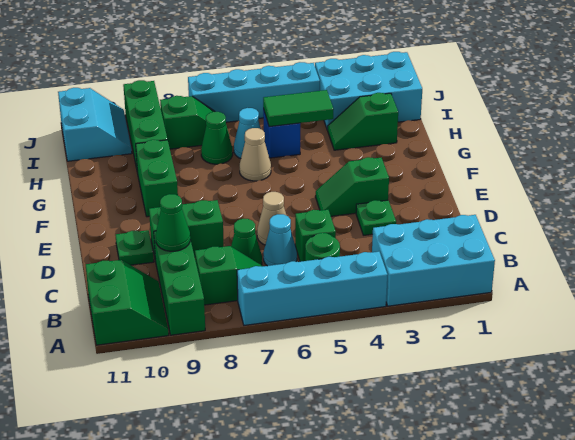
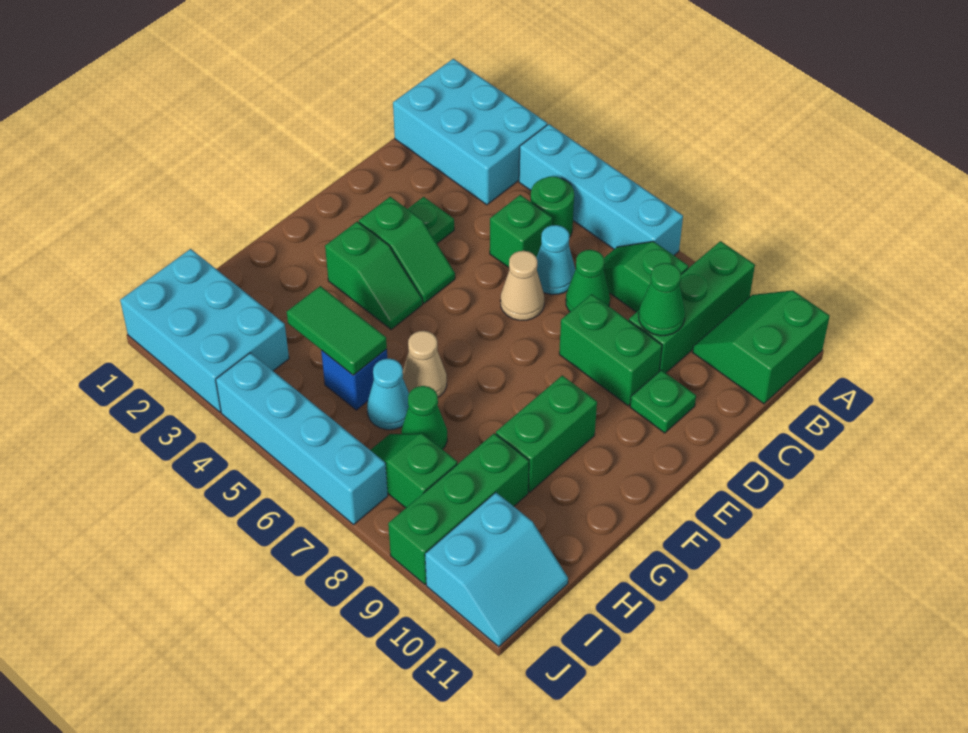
green slope H2:H3 level 1 top 2 -> green slope F3:F4 level 1 top 3
cyan slope I10:J11 level 1 top 11 -> cyan slope I10:J11 level 1 top 10

